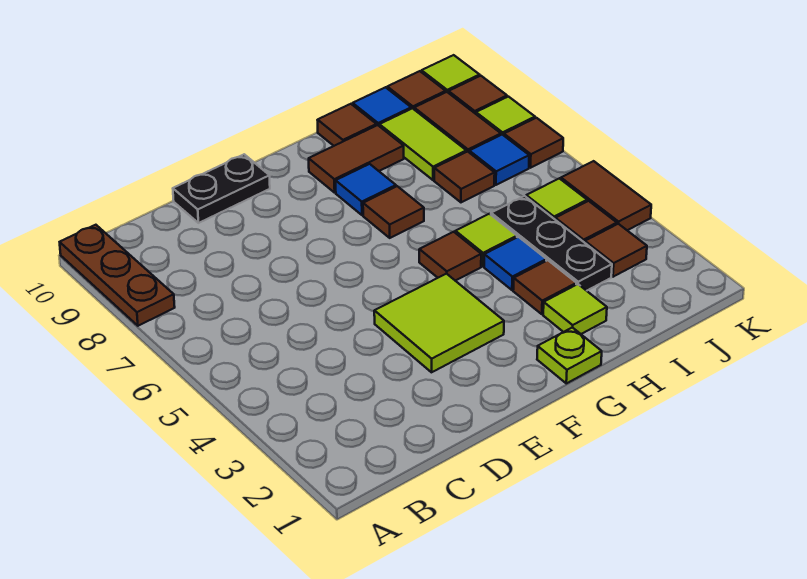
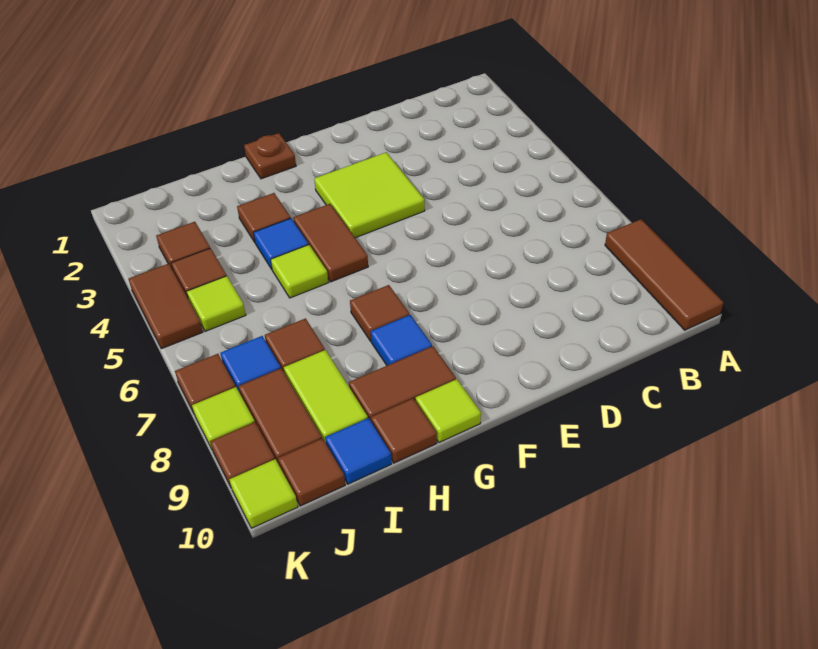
brown plate A8:A10 level 1 -> brown tile A8:A10 level 1
black plate D10:E10 level 1 -> none
lime plate G1 level 1 -> brown plate G1 level 1
brown tile G5 level 1 -> brown tile G4:G5 level 1
lime tile H2 level 1 -> lime tile G10 level 1
black plate I3:I5 level 1 -> none

